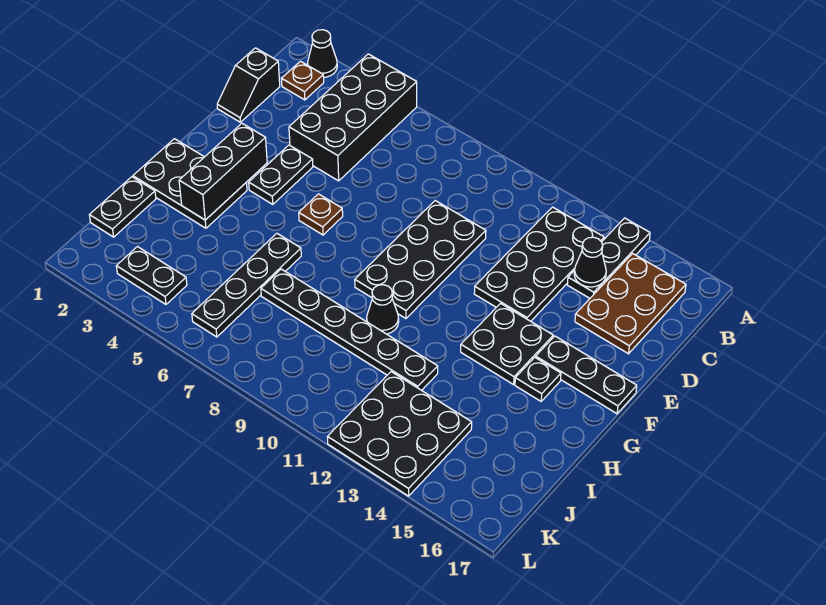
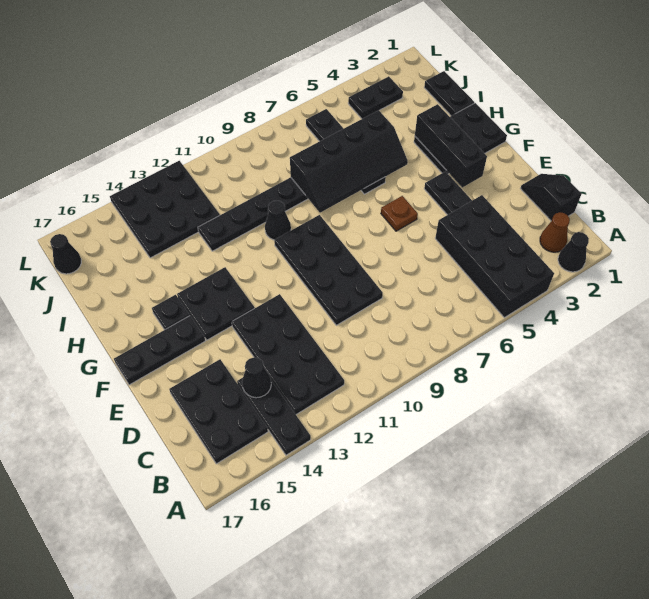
brown plate B2 level 1 -> brown cone B2 level 1
brown plate B15:D16 level 1 -> black plate B15:D16 level 1
none -> black slope H5:I8 level 2 top I
none -> black cone K17 level 1

